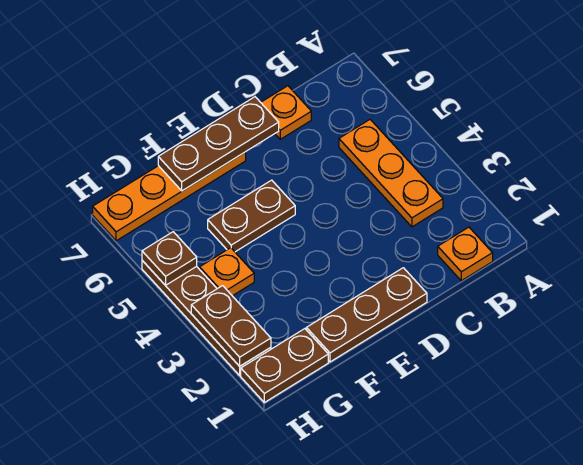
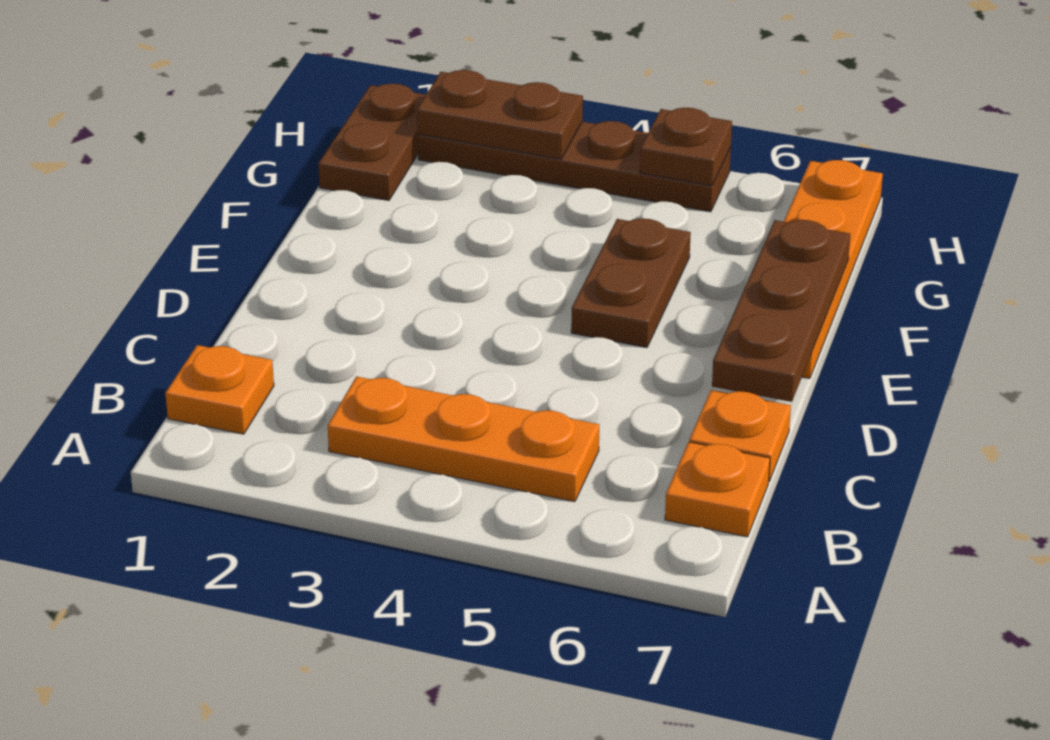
brown plate D1:F1 level 1 -> none
orange plate G4 level 1 -> orange plate B7 level 1

